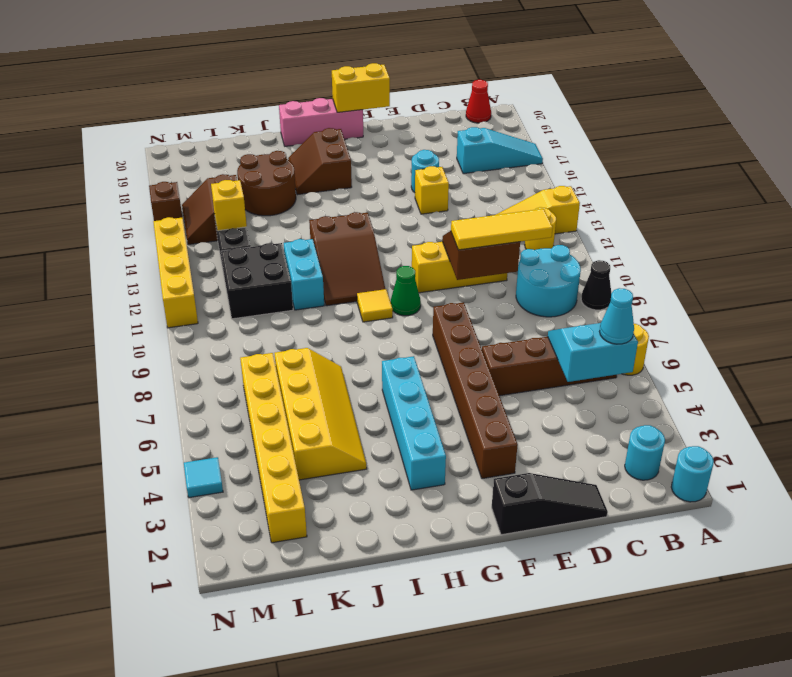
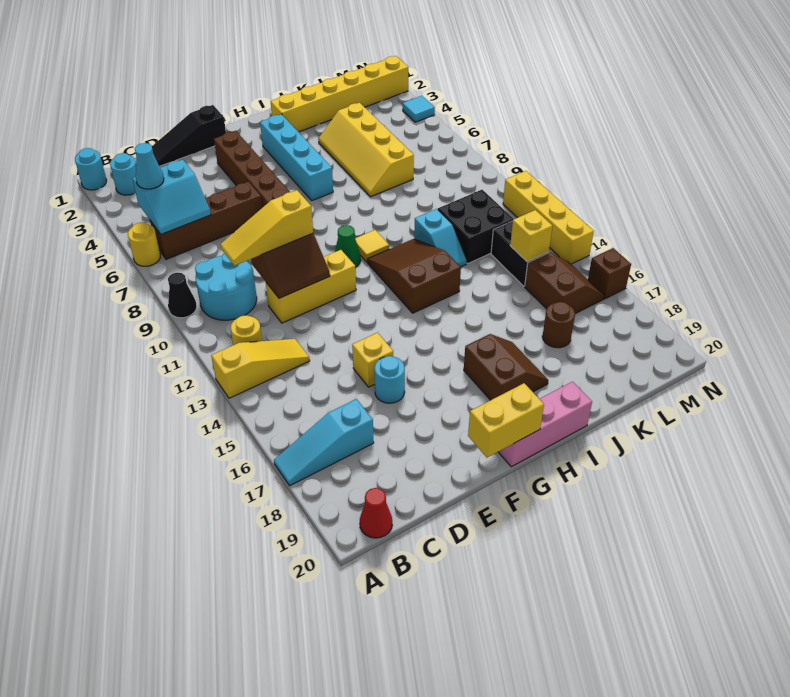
yellow tile C10:E10 level 3 -> yellow slope C10:E10 level 3 top E
cyan brick J11:J12 level 1 -> cyan slope J11:J12 level 1 top 11
brown round brick J16:K17 level 1 -> brown round brick K17 level 1
yellow brick L2:L7 level 1 -> yellow brick I2:N2 level 1

